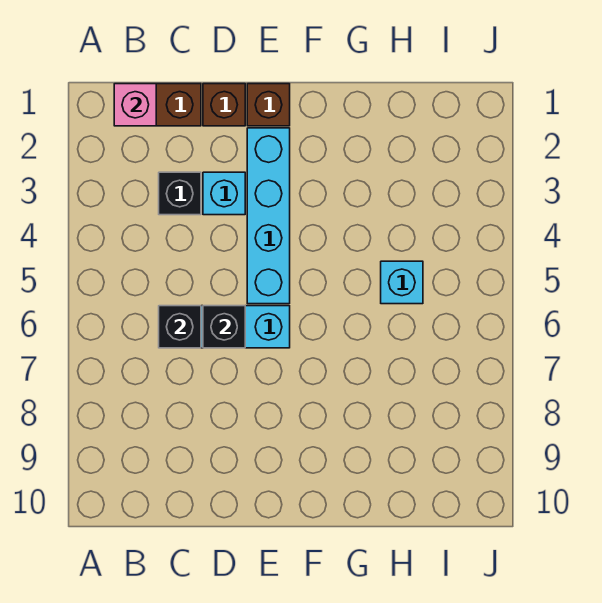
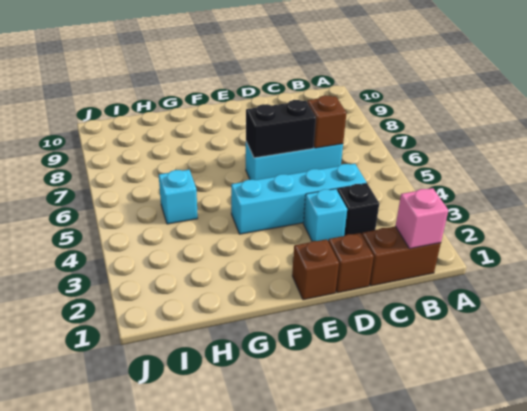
black brick C6 level 2 -> brown brick C6 level 2
black brick D6 level 2 -> black brick D6:E6 level 2
cyan brick E2:E5 level 1 -> cyan brick C4:F4 level 1

